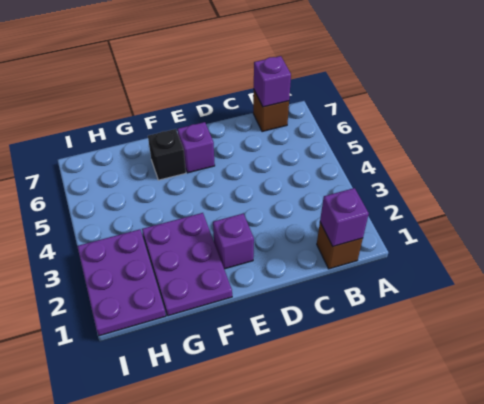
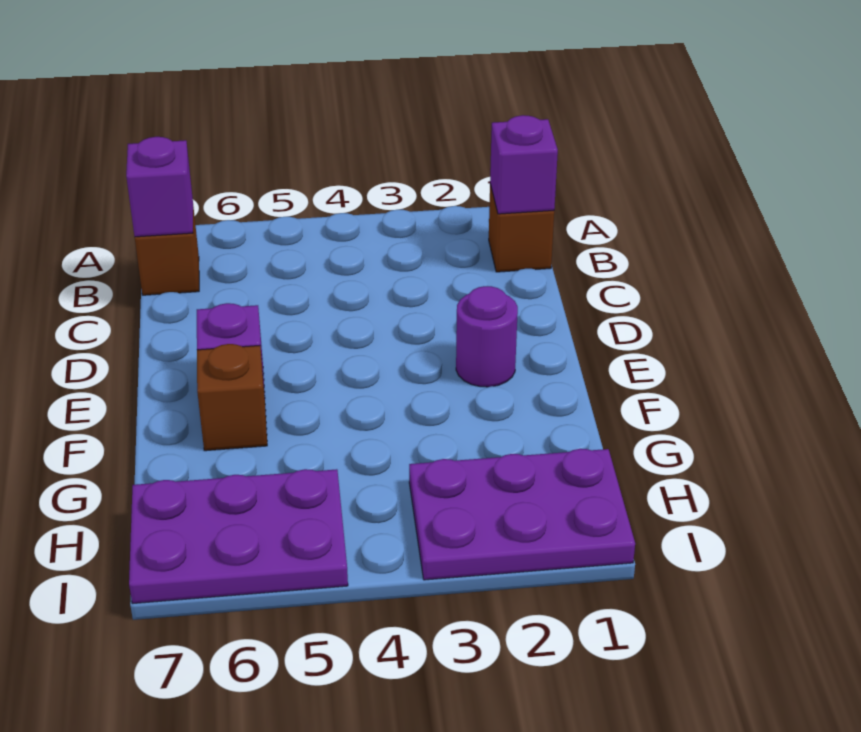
purple brick E2 level 1 -> purple round brick E2 level 1
purple plate F1:G3 level 1 -> purple plate H5:I7 level 1
black brick F6 level 1 -> brown brick F6 level 1

